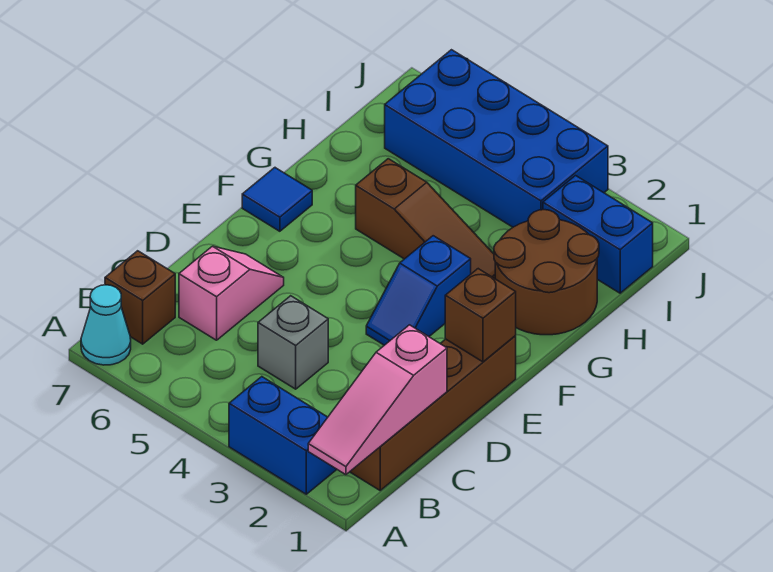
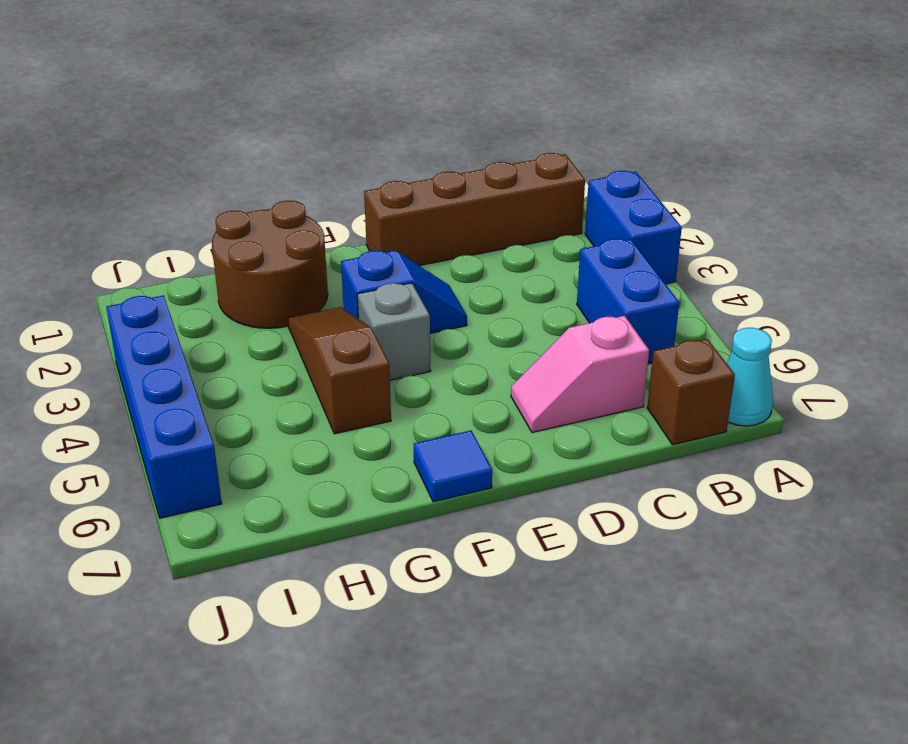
pink slope A1:C1 level 2 top C -> none
grey brick C4 level 1 -> grey brick F4 level 1
brown brick E1 level 2 -> none
blue brick I1:I2 level 1 -> blue brick B4:B5 level 1
blue brick I3:J6 level 1 -> blue brick J3:J6 level 1

